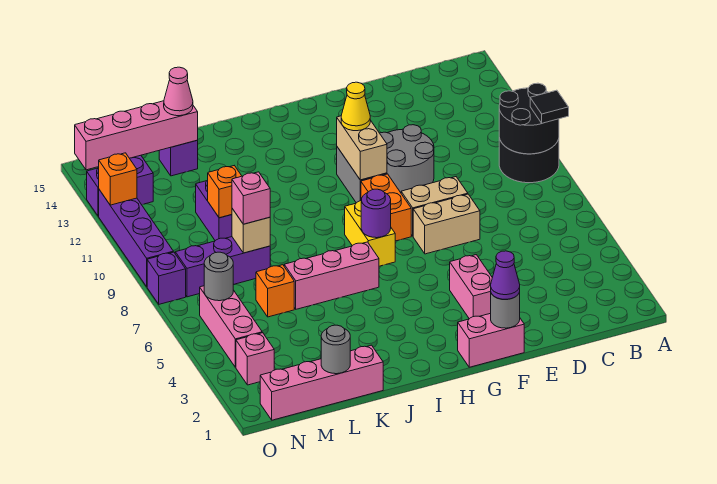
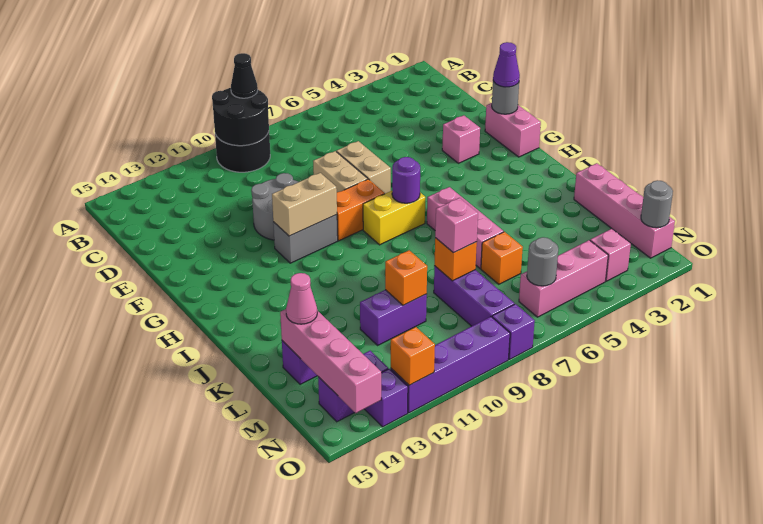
black tile A9 level 3 -> black cone A9 level 3
pink brick F3:F4 level 1 -> pink brick F3 level 1
yellow cone G11 level 3 -> none
grey round brick L1 level 2 -> grey round brick N1 level 2
tan brick L8 level 2 -> orange brick L8 level 2

